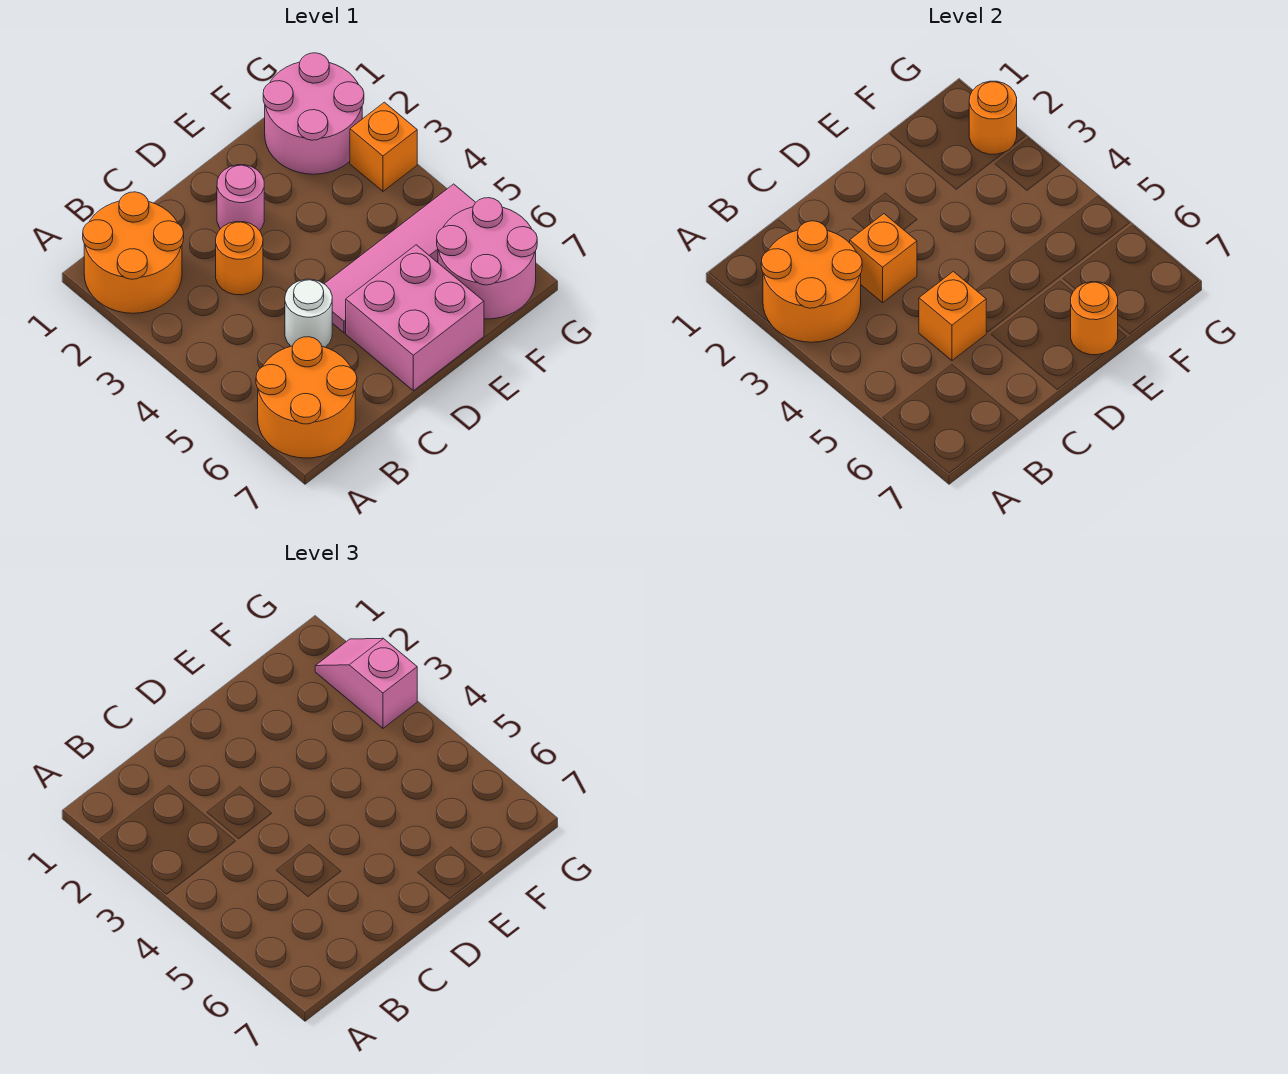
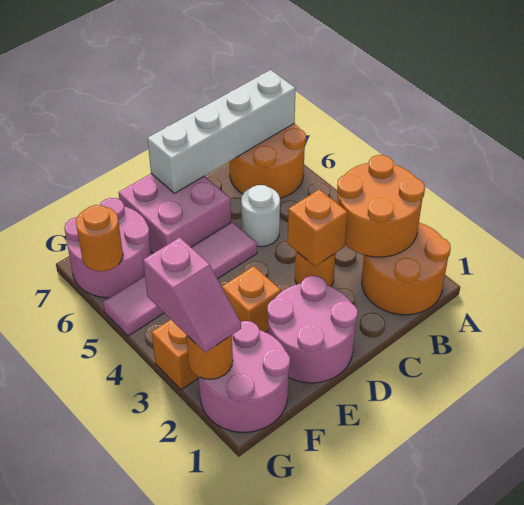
none -> white brick A7:D7 level 2
orange brick C5 level 2 -> orange brick E3 level 1
pink round brick D2 level 1 -> pink round brick D1:E2 level 1
orange round brick E7 level 2 -> orange round brick G6 level 2

